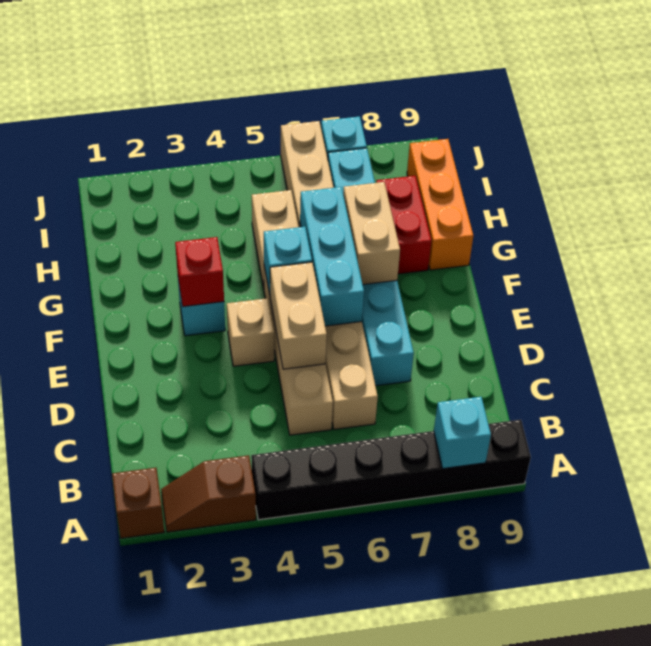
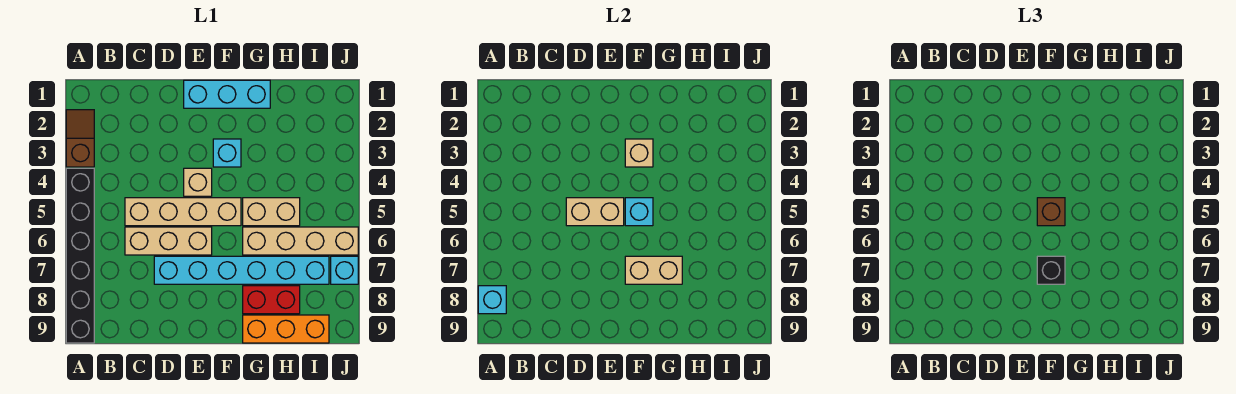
brown brick A1 level 1 -> brown brick F5 level 3
cyan brick E6:G6 level 2 -> cyan brick E1:G1 level 1
red brick F3 level 2 -> tan brick F3 level 2
none -> black brick F7 level 3

